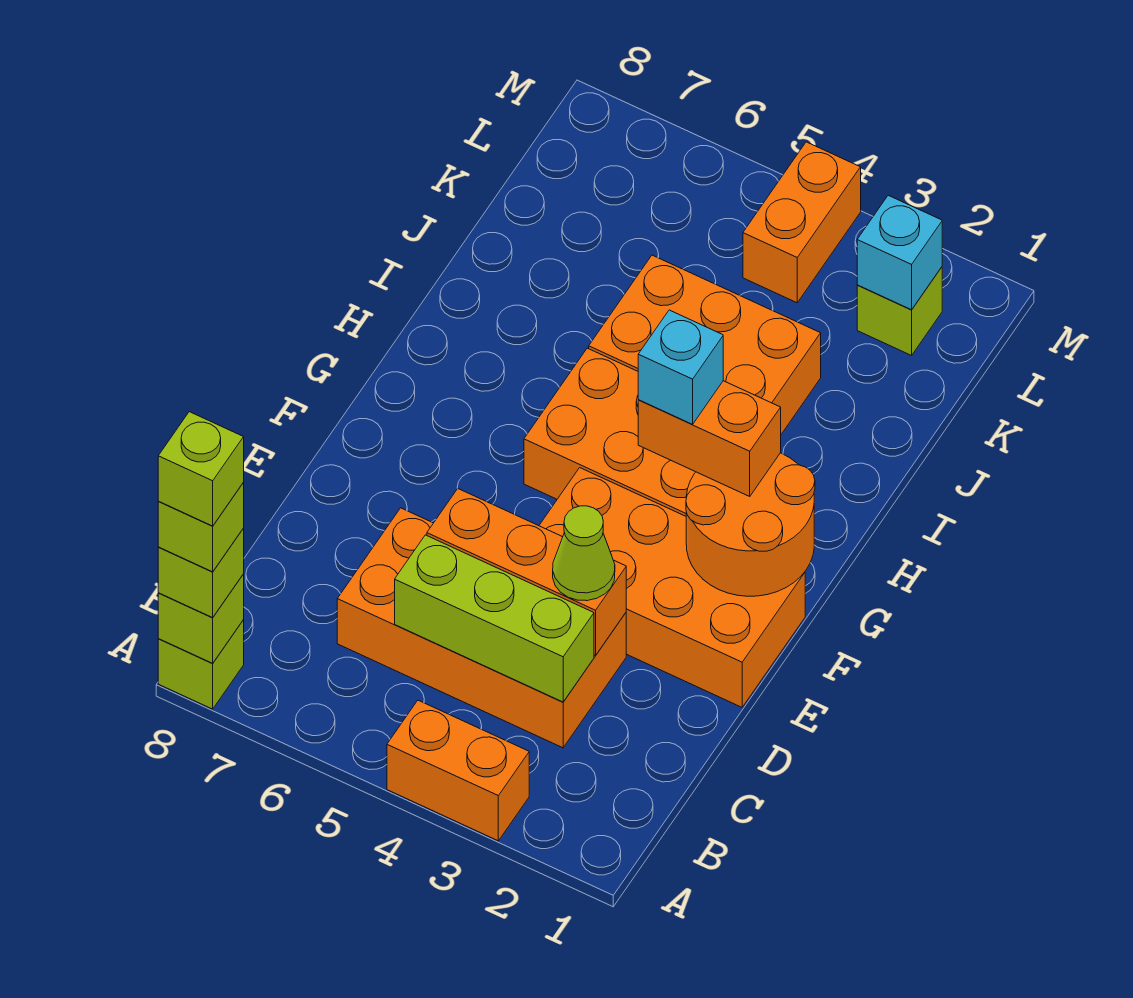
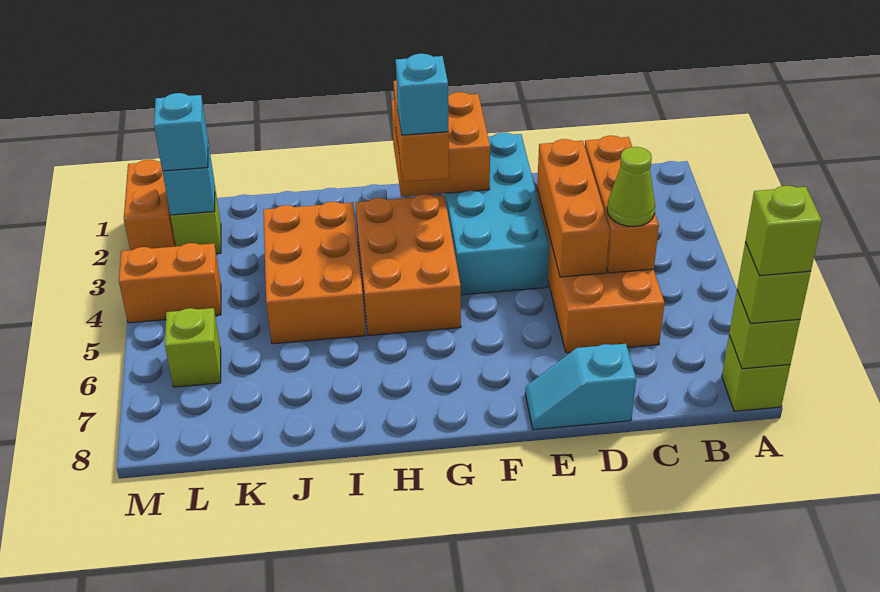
orange brick A3:A4 level 1 -> orange brick M1:M2 level 1
lime brick A8 level 5 -> lime brick L6 level 1
lime brick C3:C5 level 2 -> orange brick C3:C5 level 2
lime cone D3 level 3 -> lime cone C5 level 3
none -> cyan slope D8:E8 level 1 top D
orange brick E1:F4 level 1 -> cyan brick E1:F4 level 1
orange round brick F1:G2 level 2 -> orange brick F1:G2 level 2
none -> cyan brick L2 level 3

